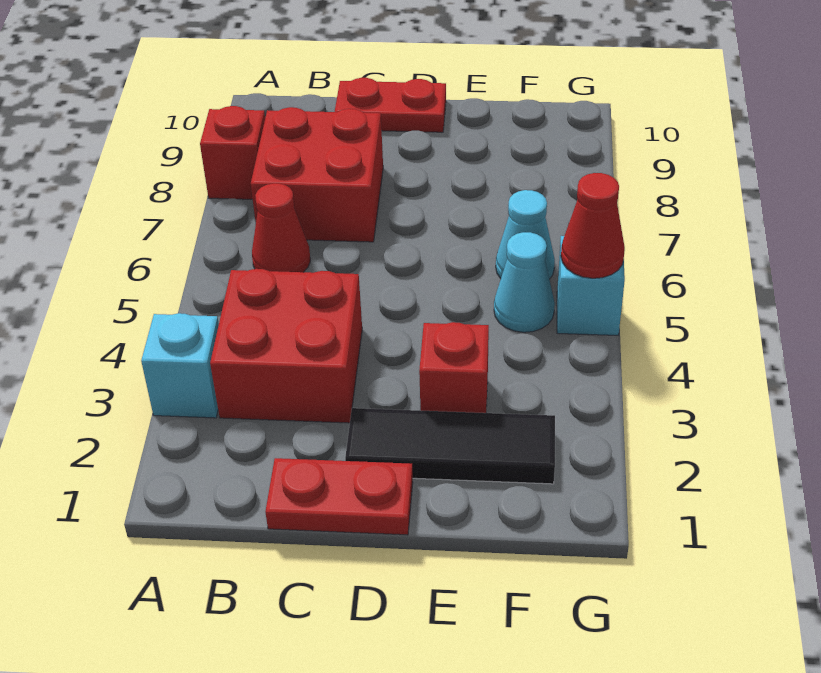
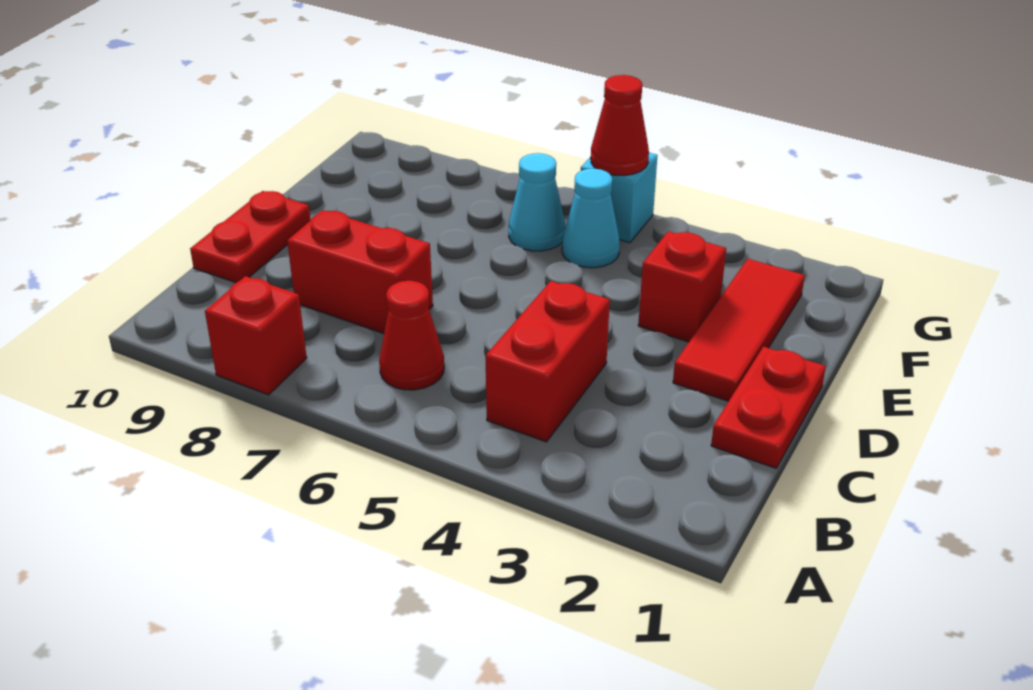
cyan brick A3 level 1 -> none
red brick B3:C4 level 1 -> red brick B4:C4 level 1
red brick B7:C8 level 1 -> red brick C7:C8 level 1
black tile D2:F2 level 1 -> red tile D2:F2 level 1

